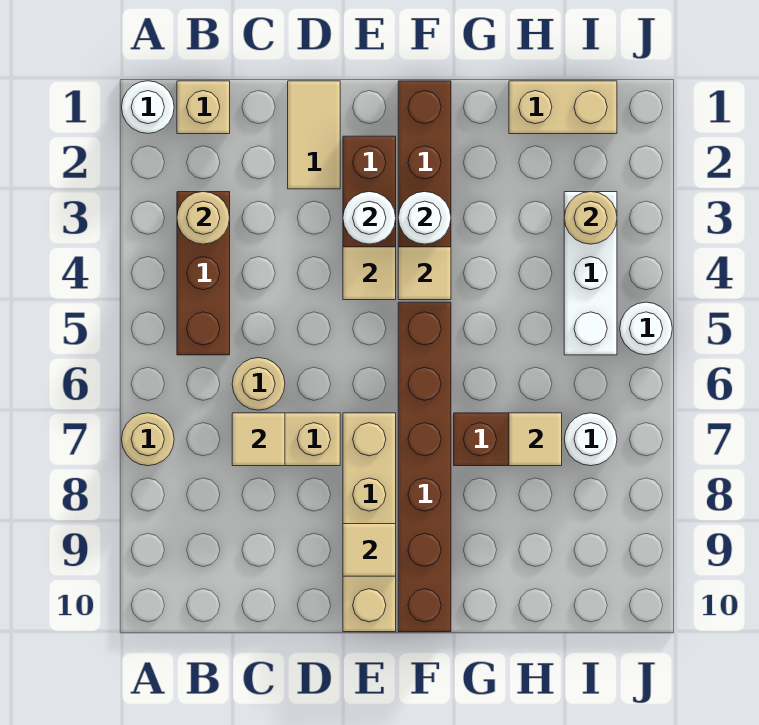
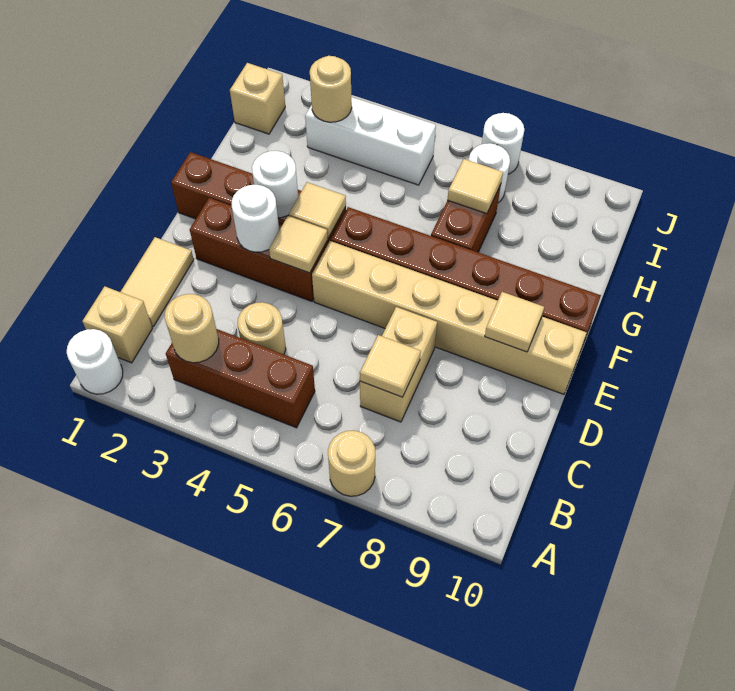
tan round brick C6 level 1 -> tan round brick C4 level 1
tan tile D1:D2 level 1 -> tan tile C1:D1 level 1
tan brick E7:E10 level 1 -> tan brick E5:E10 level 1
tan brick H1:I1 level 1 -> tan brick I1 level 1
white round brick J5 level 1 -> white round brick J7 level 1

